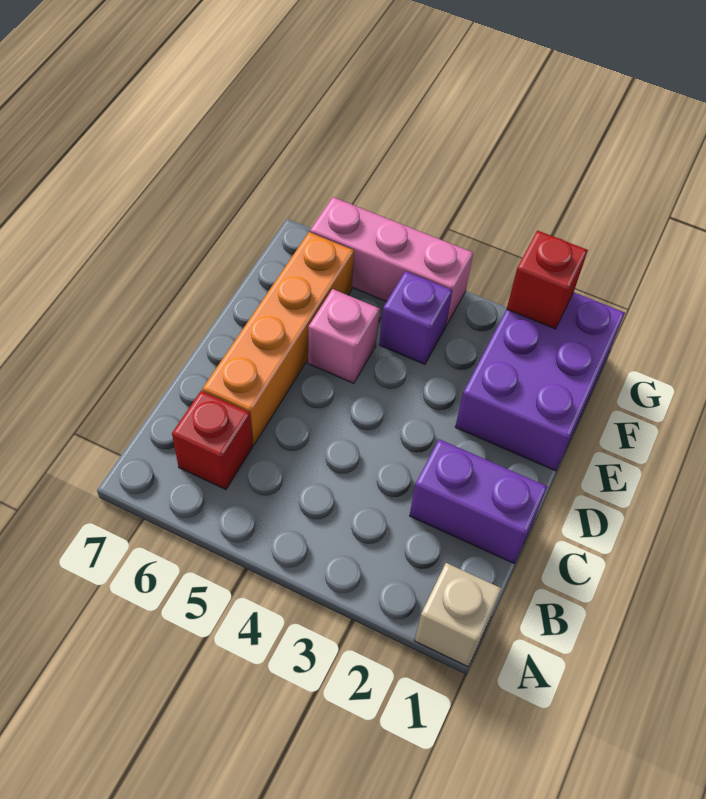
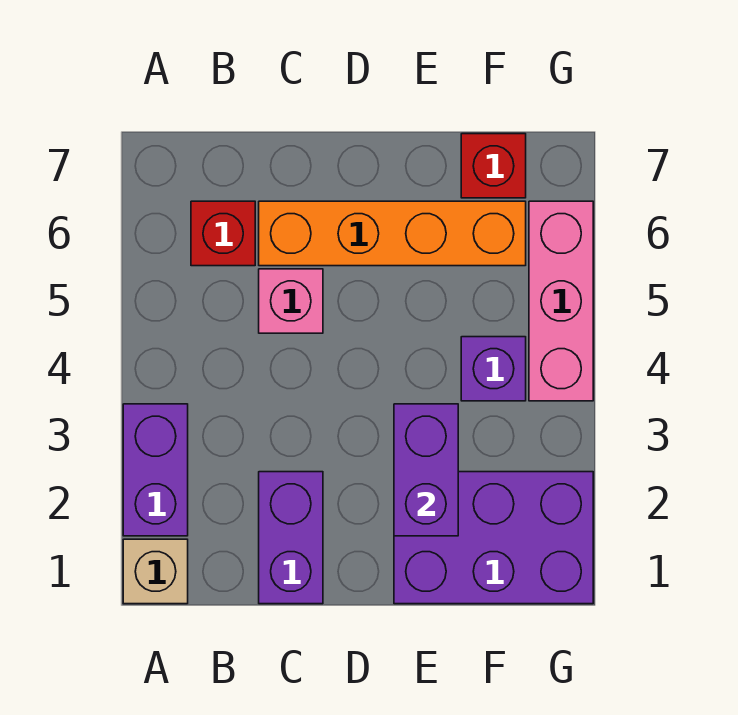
none -> purple brick A2:A3 level 1
none -> purple brick E2:E3 level 2
pink brick E5 level 1 -> pink brick C5 level 1
red brick G2 level 2 -> red brick F7 level 1

